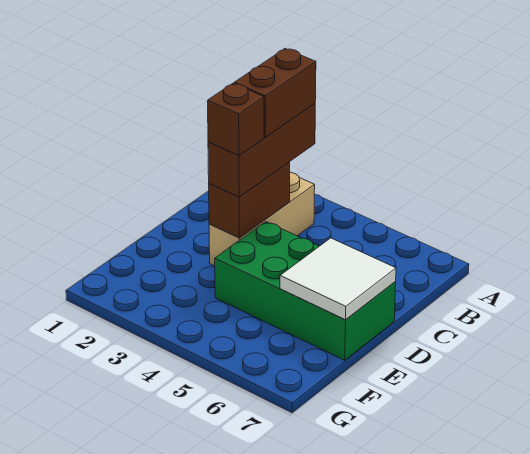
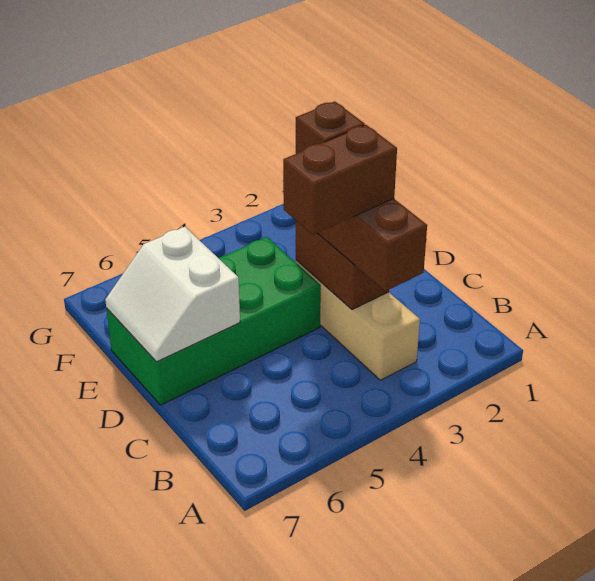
brown brick B3:C3 level 4 -> brown brick C3:C4 level 4
white tile D6:E7 level 2 -> white slope D6:E7 level 2 top 6

